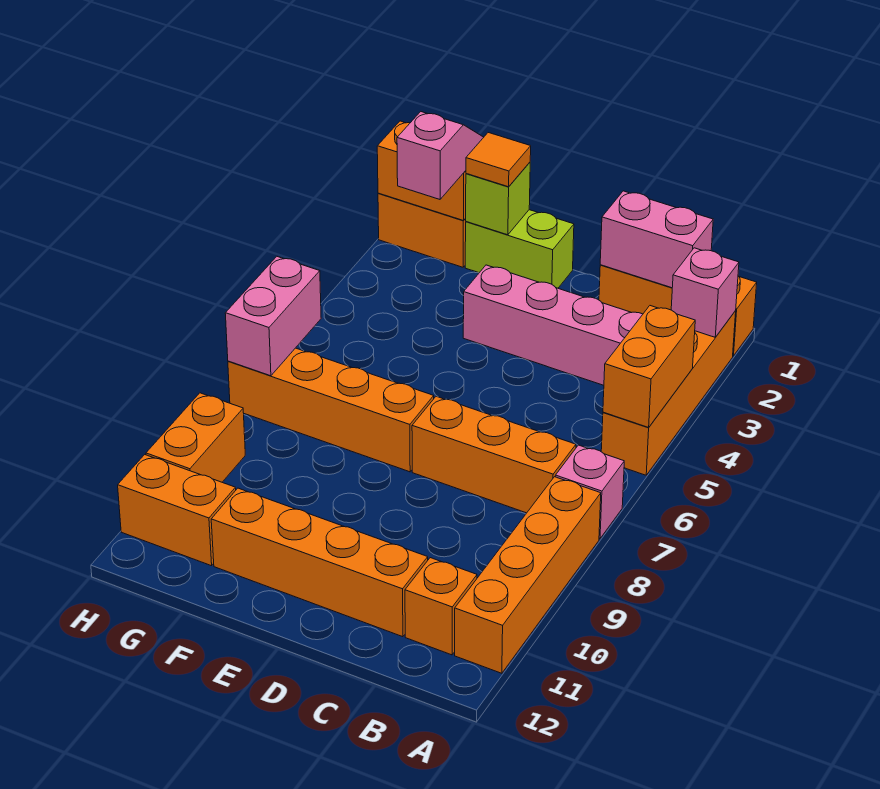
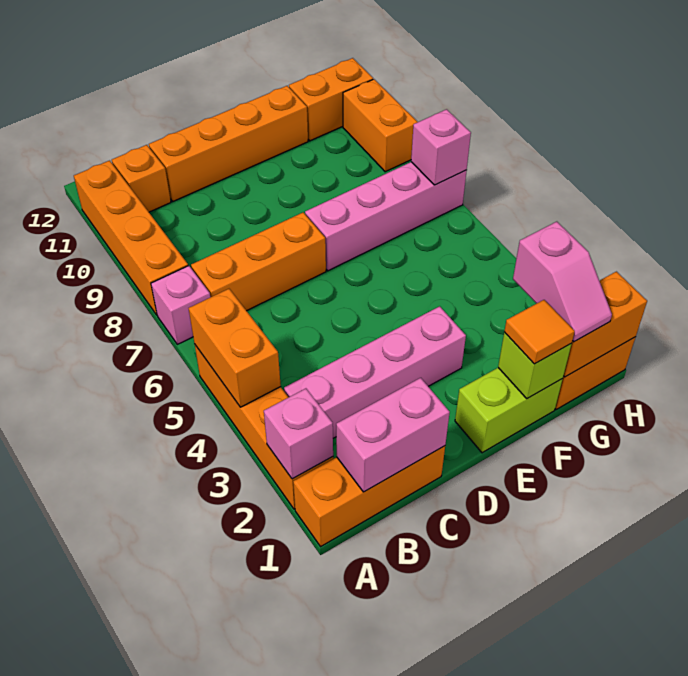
orange brick E7:H7 level 1 -> pink brick E7:H7 level 1
pink brick H6:H7 level 2 -> pink brick H7 level 2

